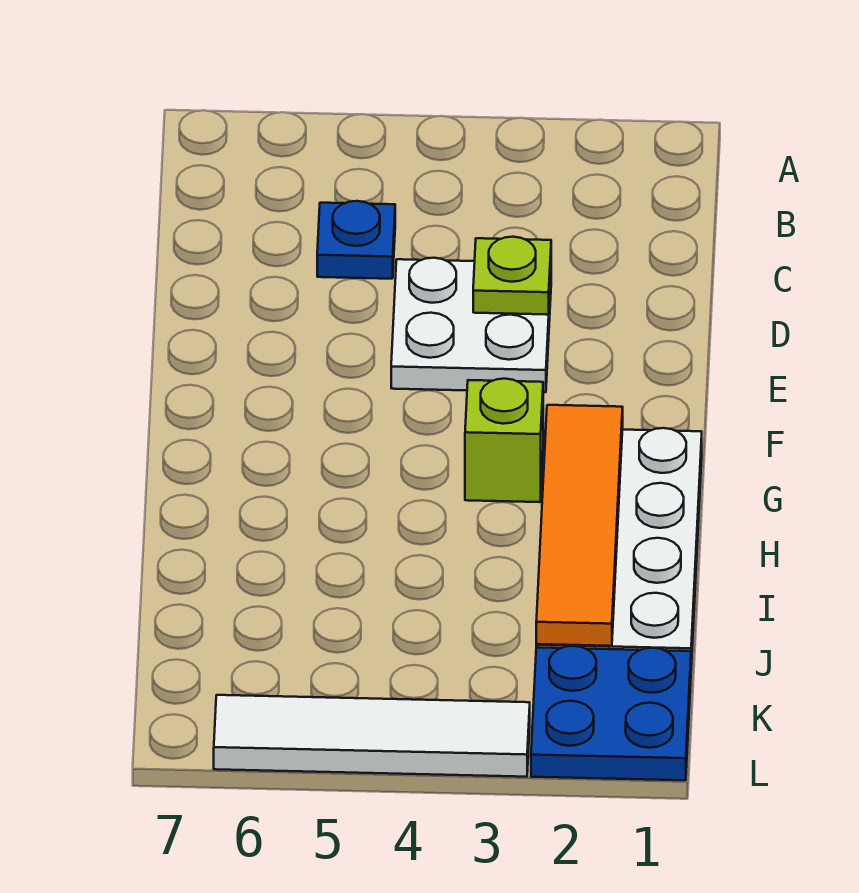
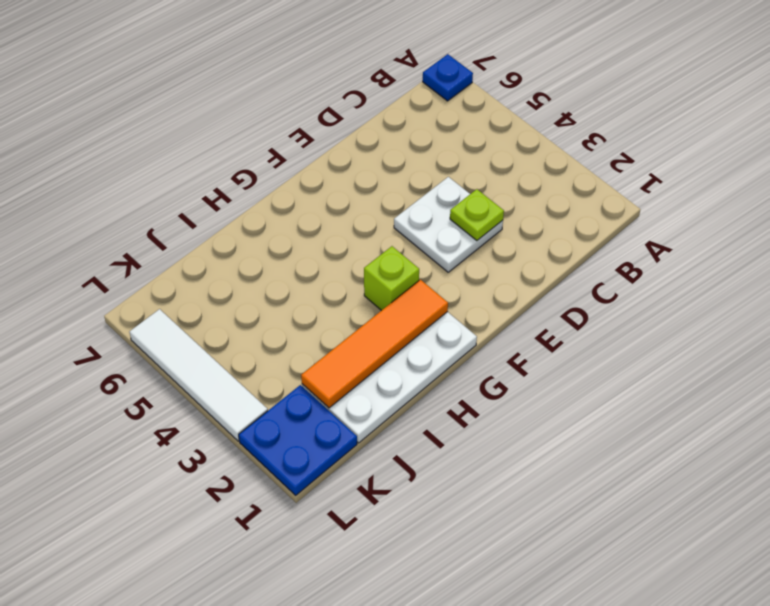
blue plate C5 level 1 -> blue plate A7 level 1

